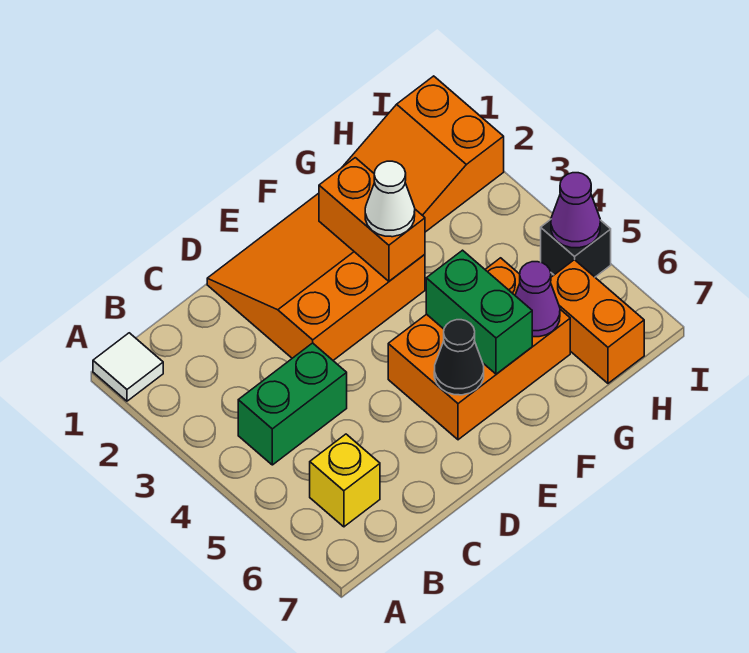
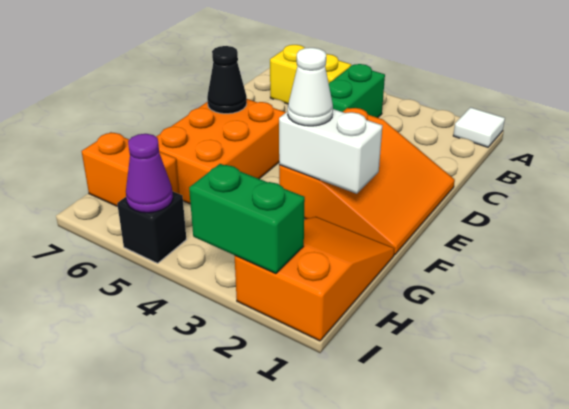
yellow brick B6 level 1 -> yellow brick B5:B6 level 1
orange brick F2:F3 level 2 -> white brick F2:F3 level 2
green brick F5:F6 level 2 -> green brick I2:I3 level 2
purple cone G6 level 2 -> none

